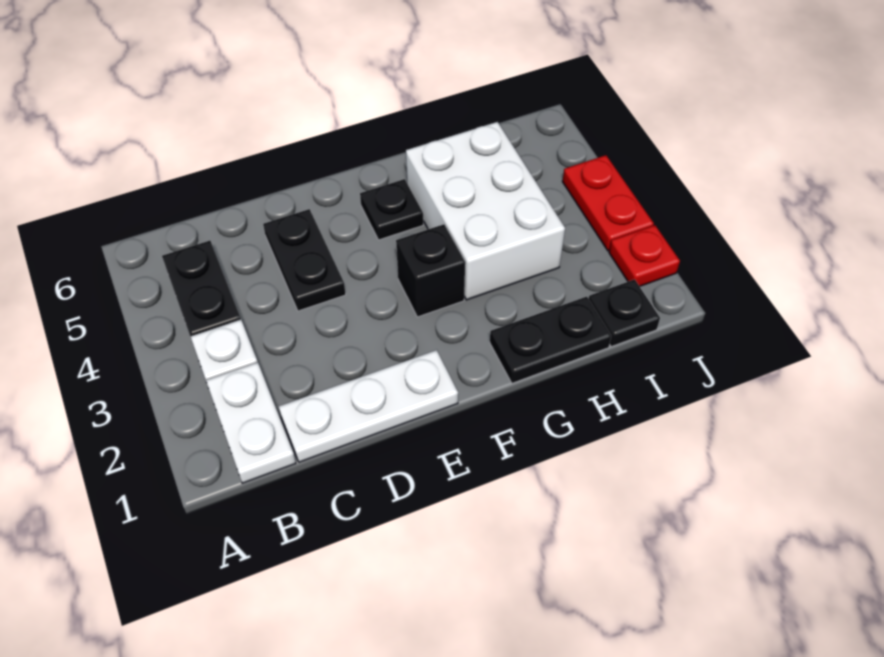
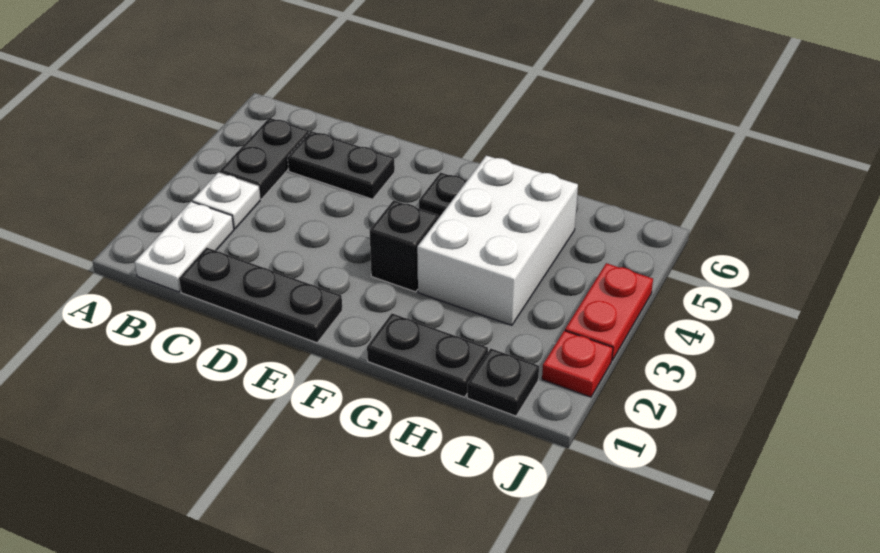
white plate C1:E1 level 1 -> black plate C1:E1 level 1
black plate D4:D5 level 1 -> black plate C5:D5 level 1

